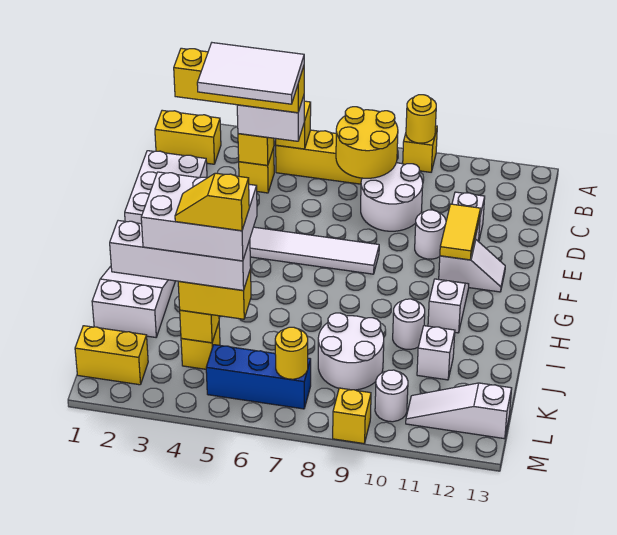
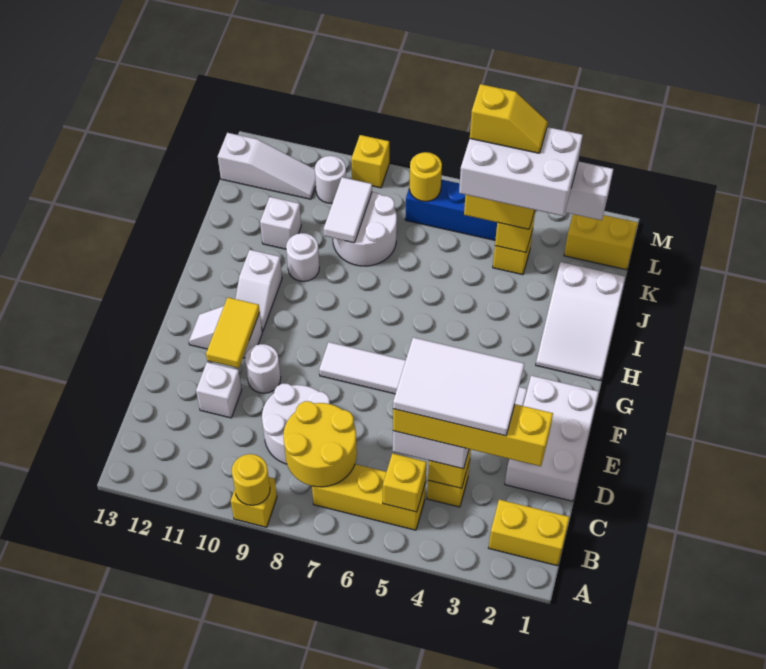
none -> white tile J9:K9 level 2

